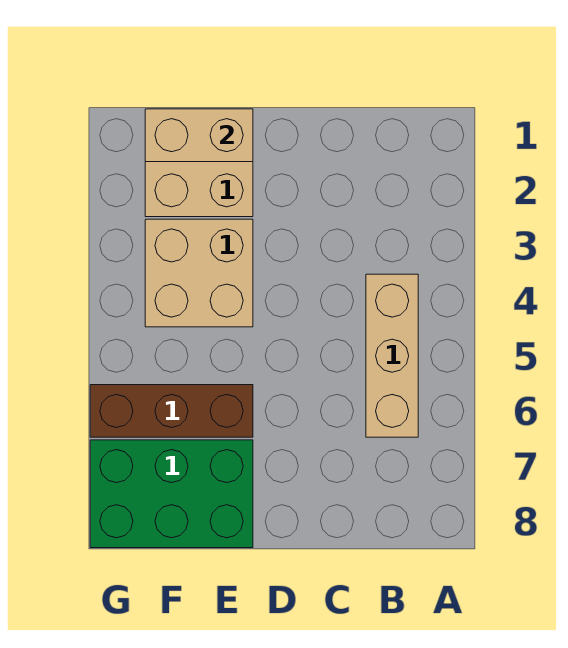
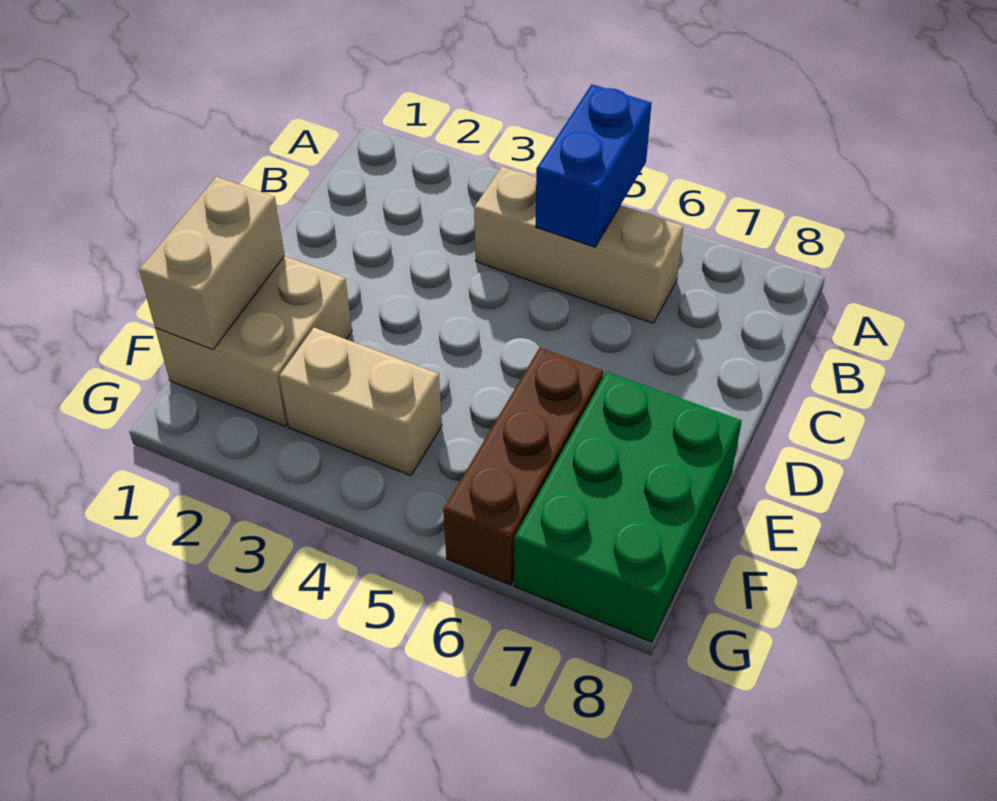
none -> blue brick A5:B5 level 2
tan brick E3:F4 level 1 -> tan brick F3:F4 level 1

